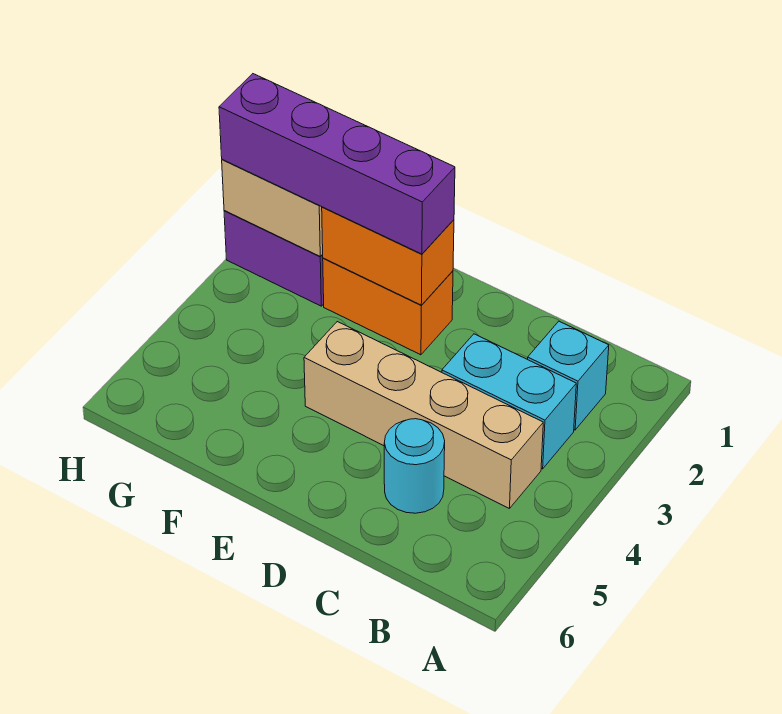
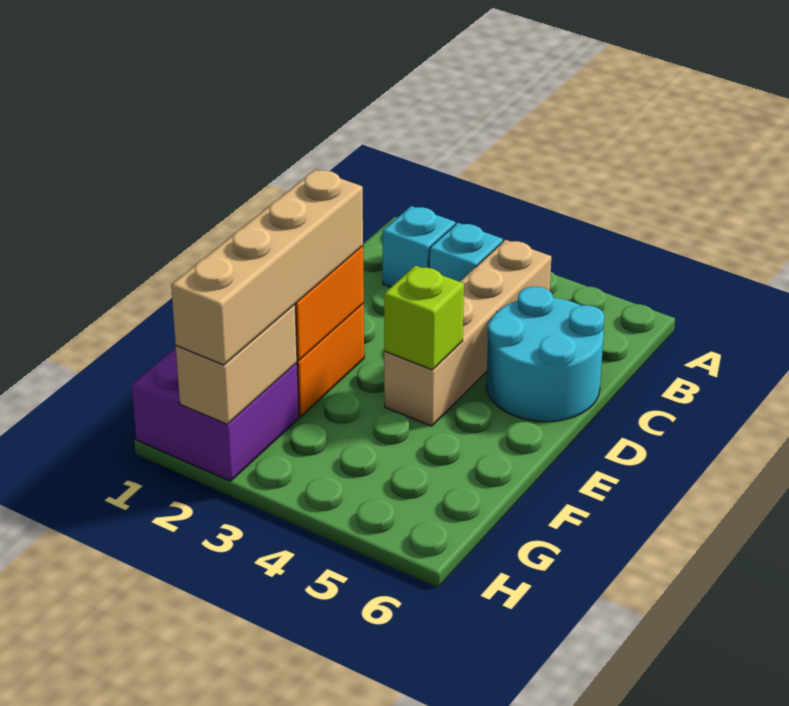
cyan brick B3:C3 level 1 -> cyan brick B3 level 1
cyan round brick C5 level 1 -> cyan round brick C5:D6 level 1
purple brick E2:H2 level 3 -> tan brick E2:H2 level 3
none -> lime brick E4 level 2

